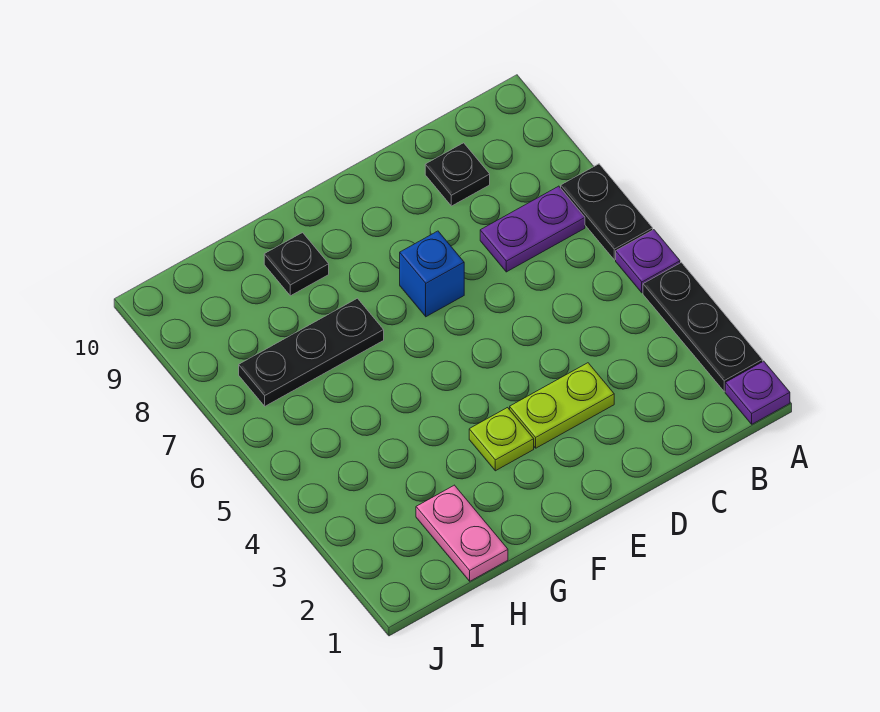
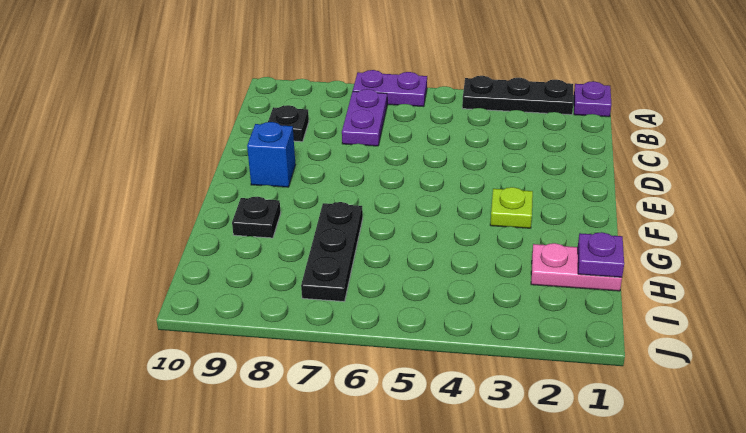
purple plate A5 level 1 -> purple plate H1 level 2
black plate A6:A7 level 1 -> purple plate A6:A7 level 1
lime plate D3:E3 level 1 -> none
blue brick E7 level 1 -> blue brick E9 level 1

